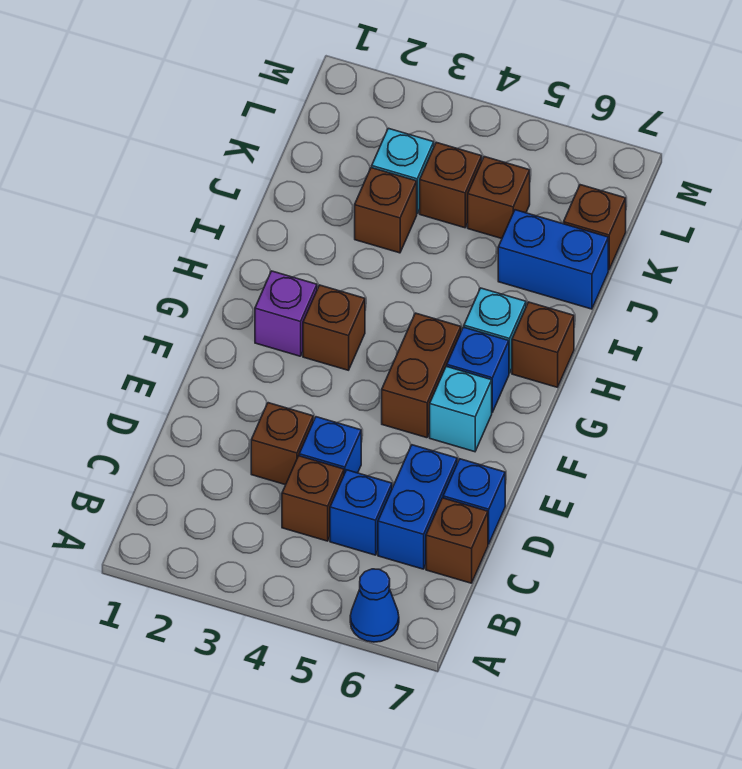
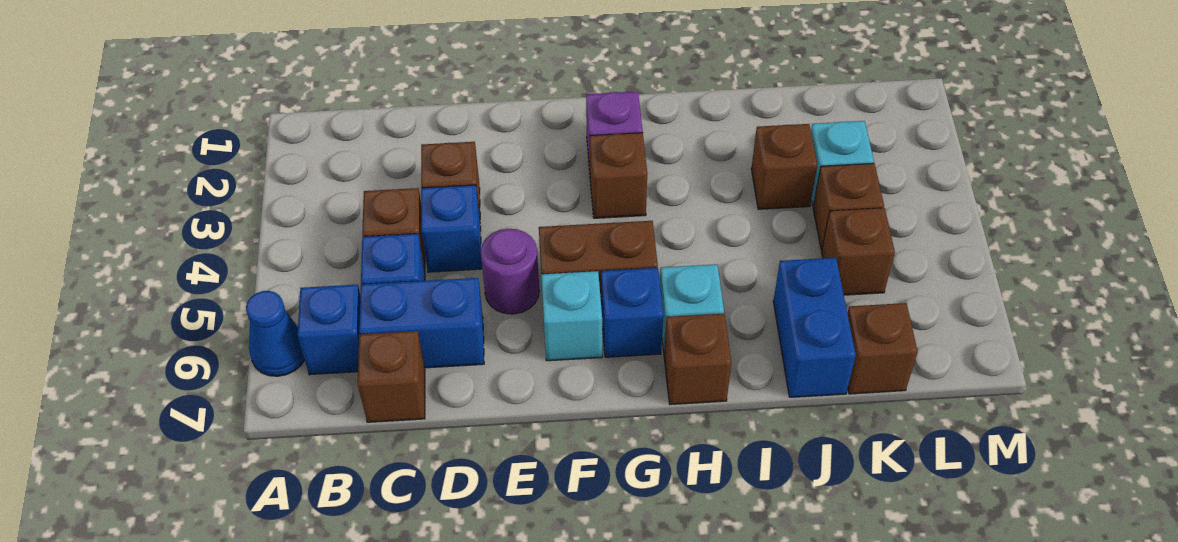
blue brick D7 level 1 -> blue brick B6 level 1
none -> purple round brick E5 level 1

